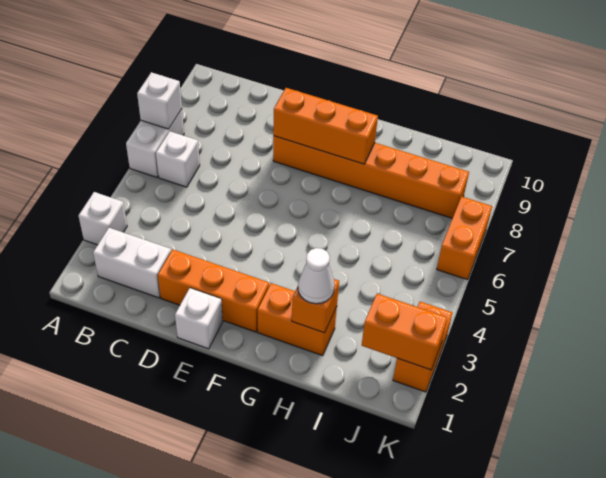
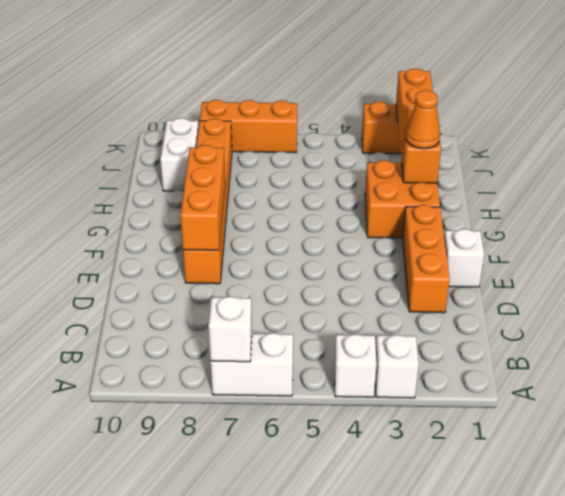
white brick B2:C2 level 1 -> white brick I9:J9 level 1
white brick B6 level 1 -> white brick A4 level 1
orange brick G2:H2 level 1 -> orange brick G2:H3 level 1
white cone H2 level 3 -> orange cone H2 level 3
orange brick K6:K7 level 1 -> orange brick K6:K8 level 1

